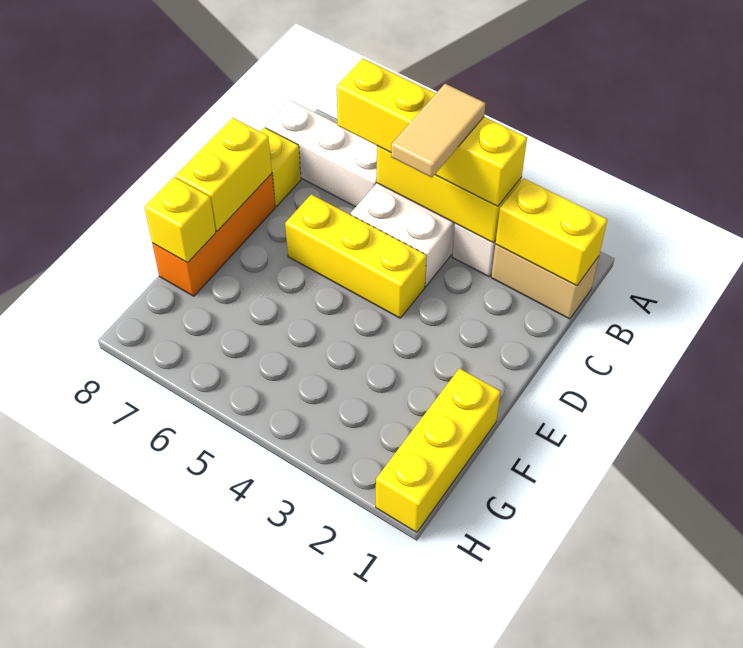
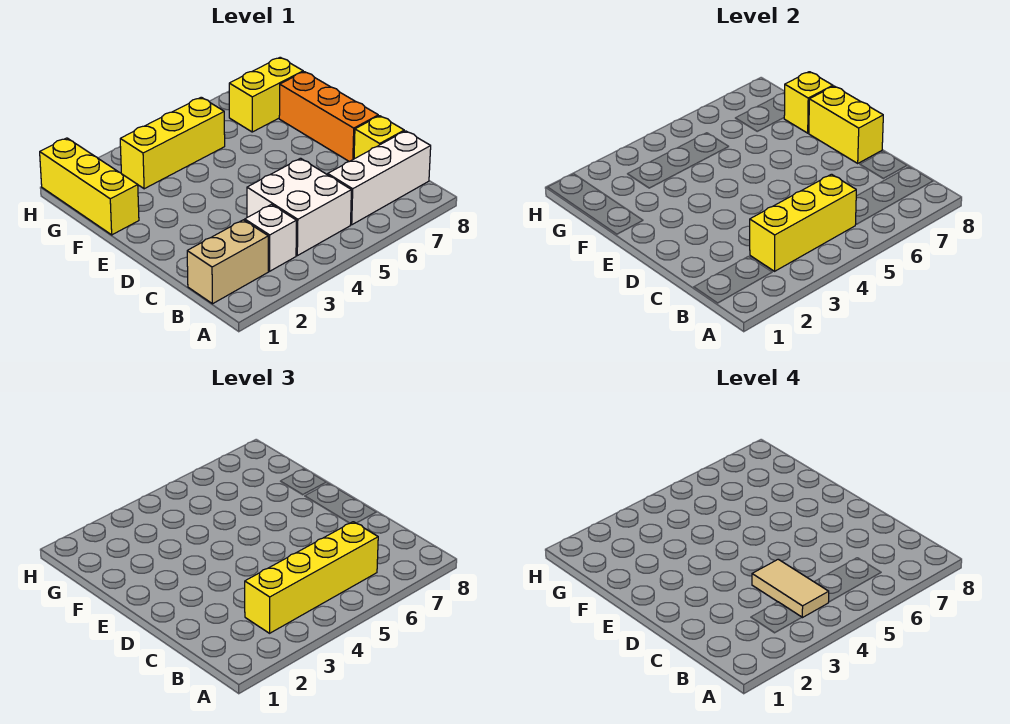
yellow brick B1:B2 level 2 -> yellow brick G7:G8 level 1
yellow brick D4:D6 level 1 -> yellow brick G3:G5 level 1

